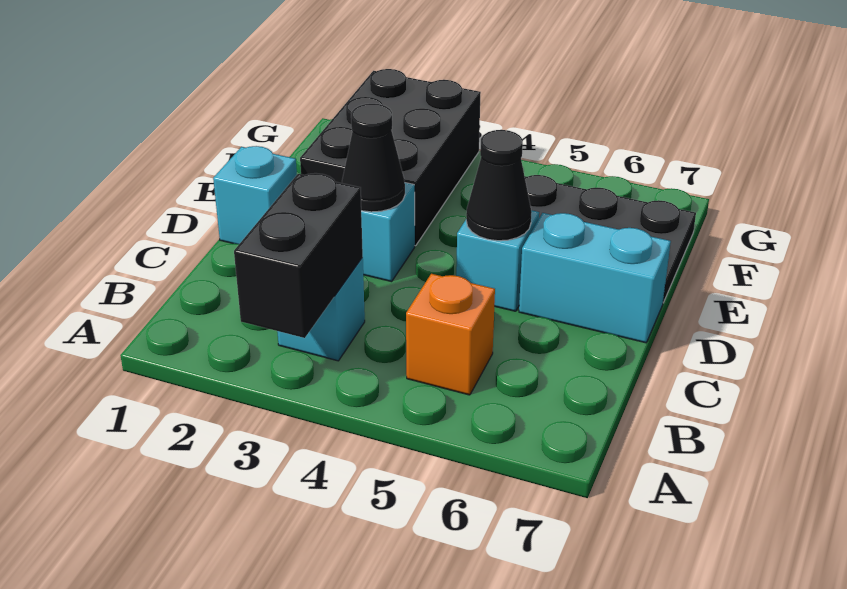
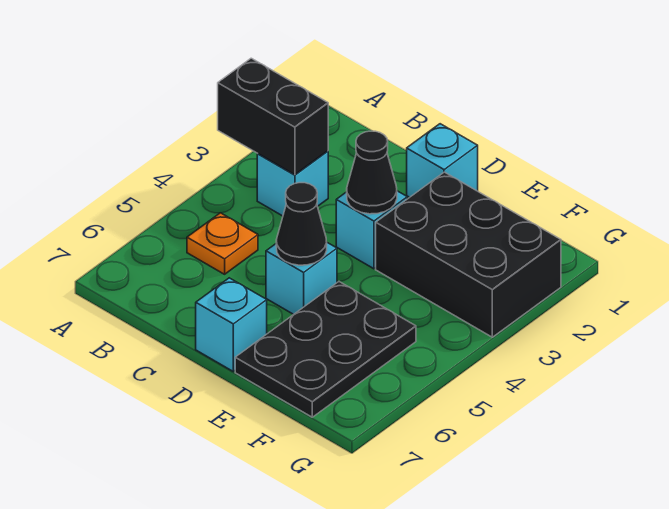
orange brick B5 level 1 -> orange plate B5 level 1
cyan brick D6:D7 level 1 -> cyan brick D7 level 1

